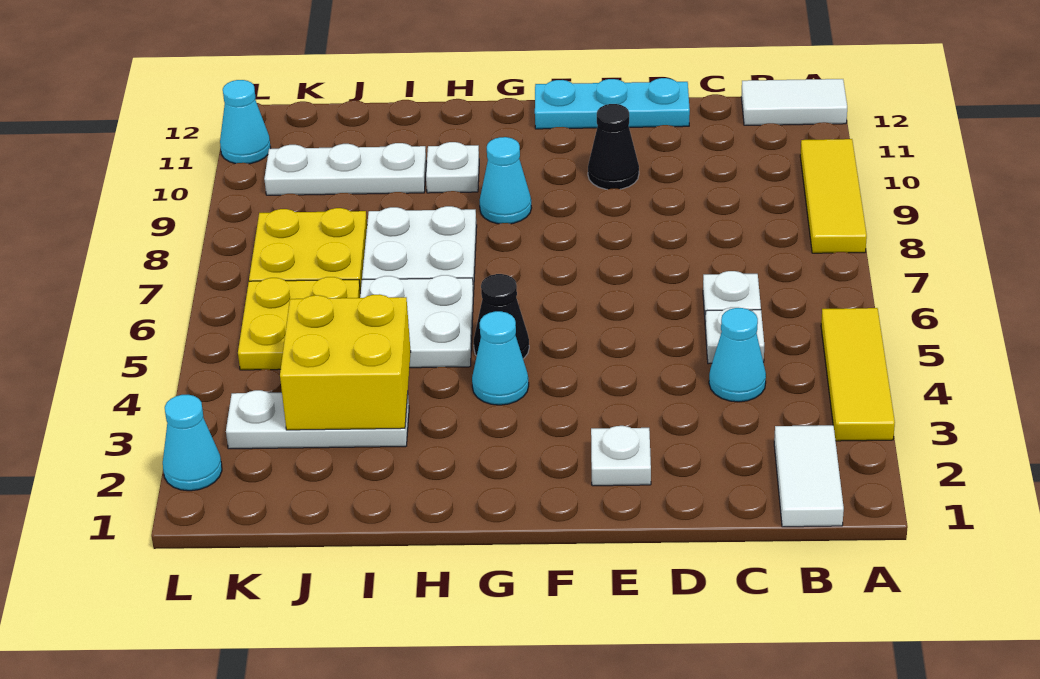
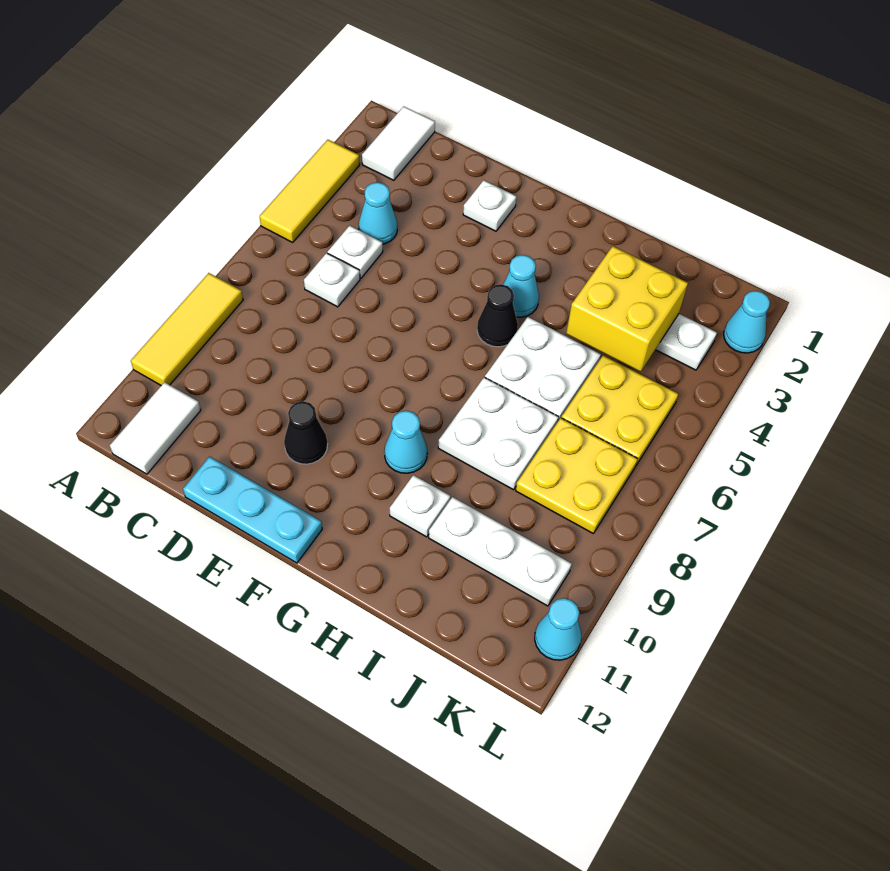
white tile A12:B12 level 1 -> white tile B11:B12 level 1

